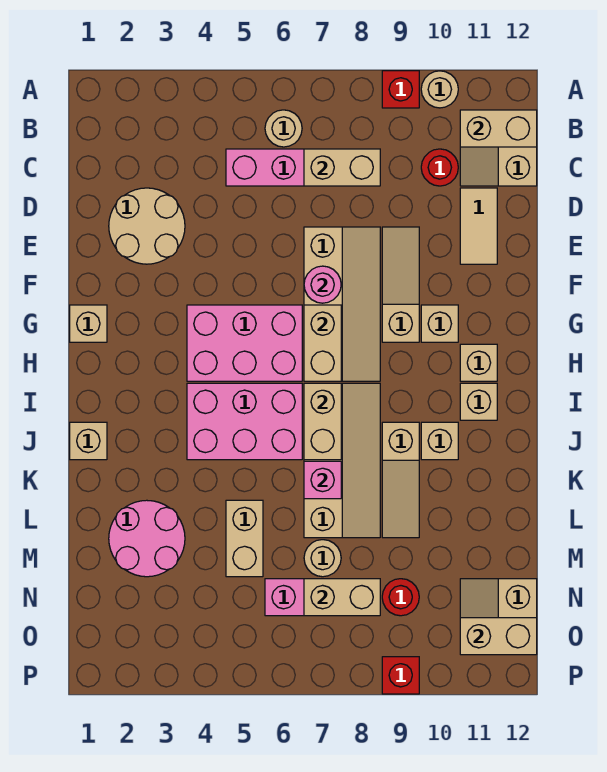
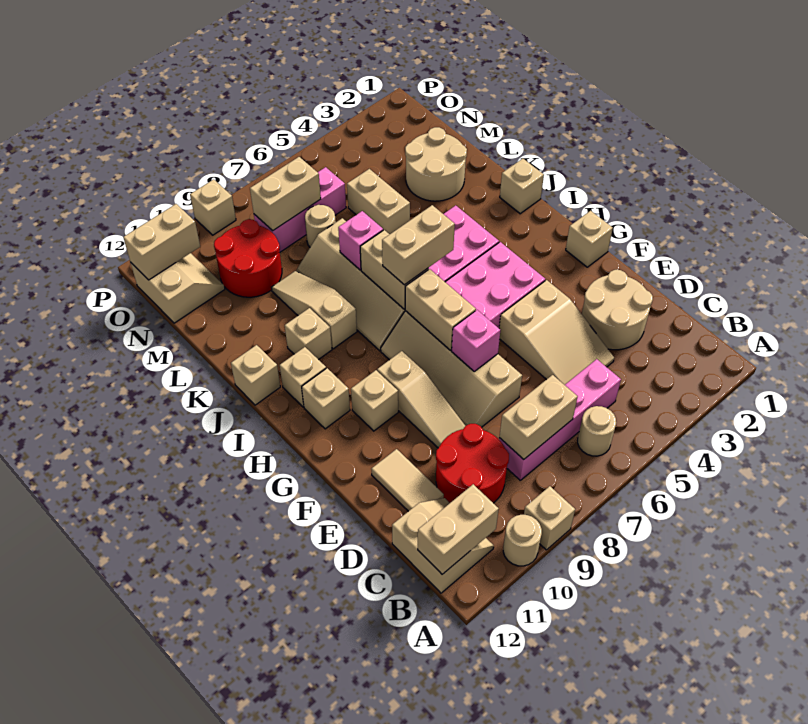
red brick A9 level 1 -> tan brick A9 level 1
red round brick C10 level 1 -> red round brick C9:D10 level 1
none -> tan slope D4:F5 level 1 top F
pink round brick F7 level 2 -> pink brick F7 level 2
none -> tan brick I6:I7 level 3
none -> tan brick J12 level 1
pink round brick L2:M3 level 1 -> tan round brick L2:M3 level 1
red round brick N9 level 1 -> red round brick M9:N10 level 1
red brick P9 level 1 -> tan brick P9 level 1

